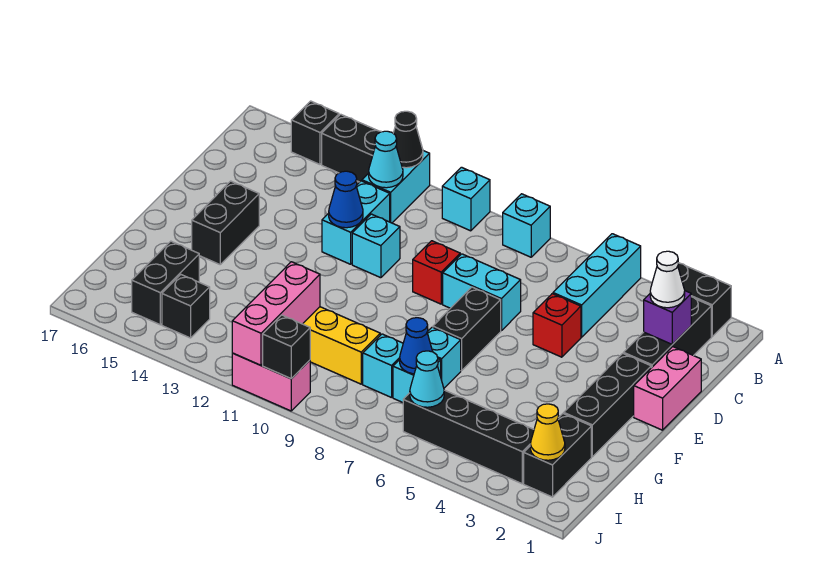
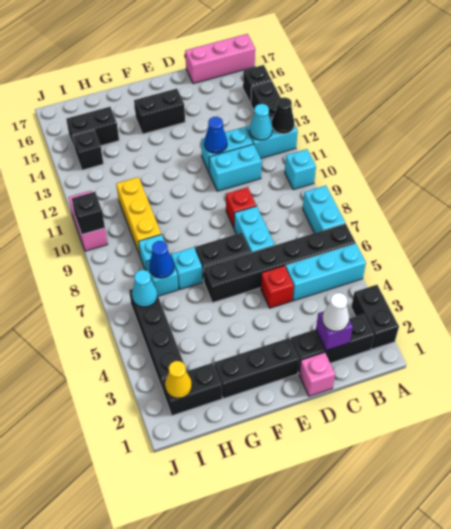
none -> black brick A6:F6 level 1
cyan brick A8 level 1 -> cyan brick A7:A8 level 1
pink brick D1:E1 level 1 -> pink brick D1 level 1
cyan brick D11 level 1 -> cyan brick C11:D11 level 1
pink brick H11:J11 level 2 -> pink brick A17:C17 level 1

